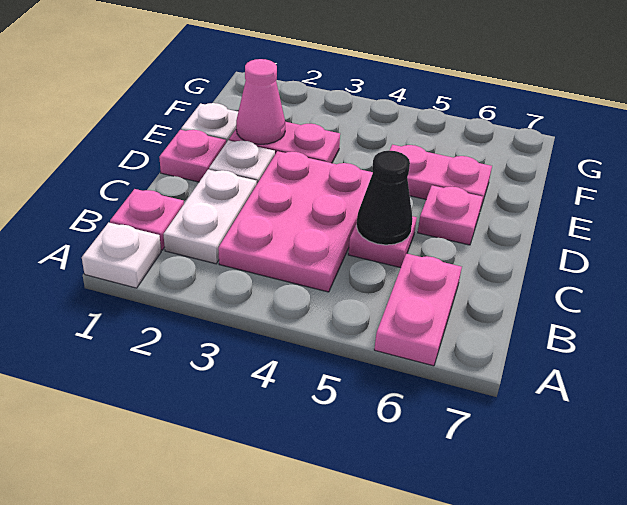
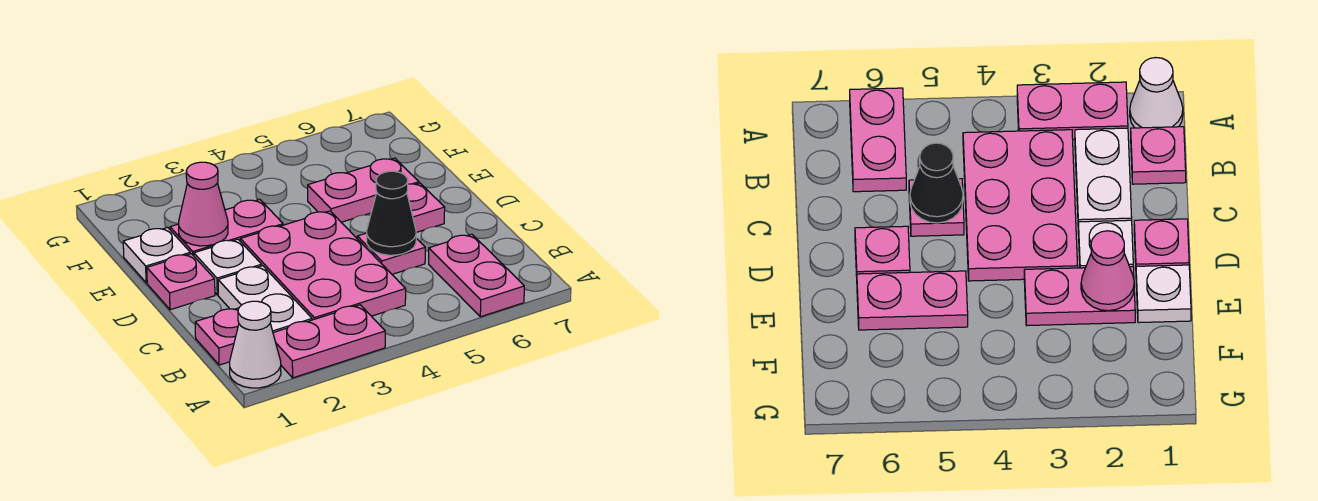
white plate A1 level 1 -> white cone A1 level 1
none -> pink plate A2:A3 level 1

